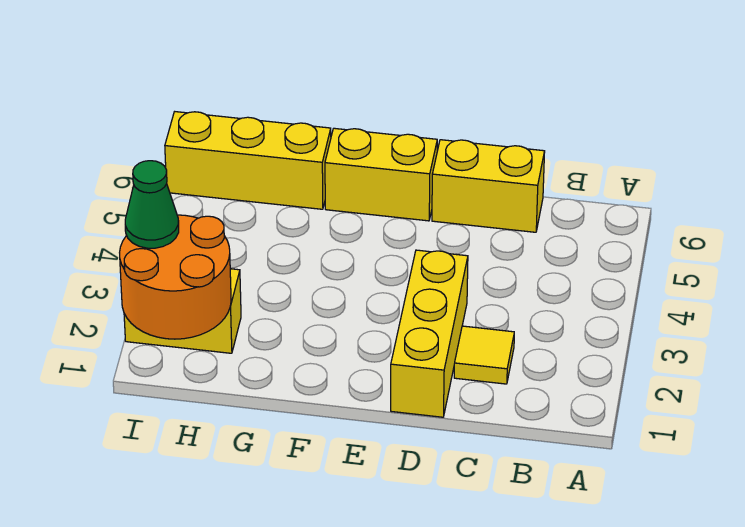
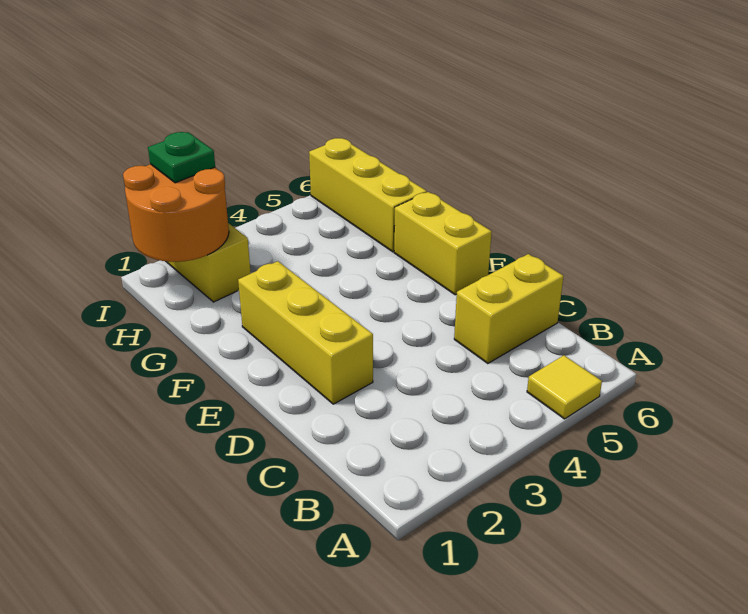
yellow tile C2 level 1 -> yellow tile A5 level 1
yellow brick C6:D6 level 1 -> yellow brick C5:C6 level 1
yellow brick D1:D3 level 1 -> yellow brick D2:F2 level 1
green cone I2 level 3 -> green plate I2 level 3

